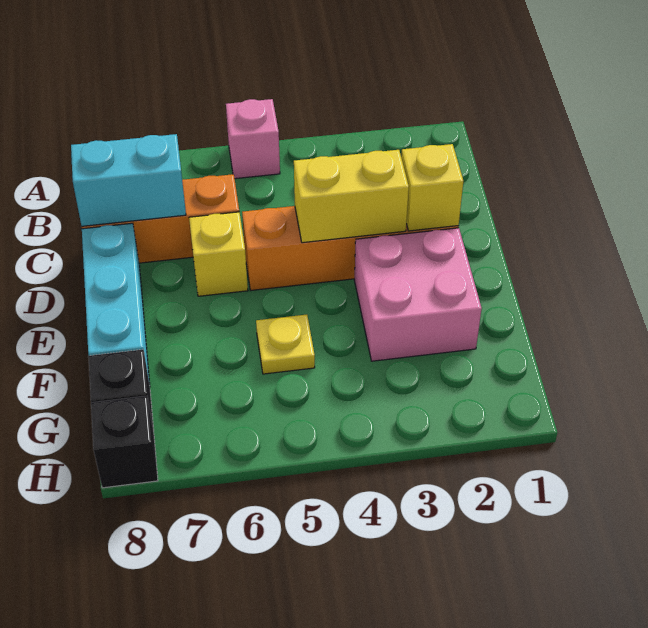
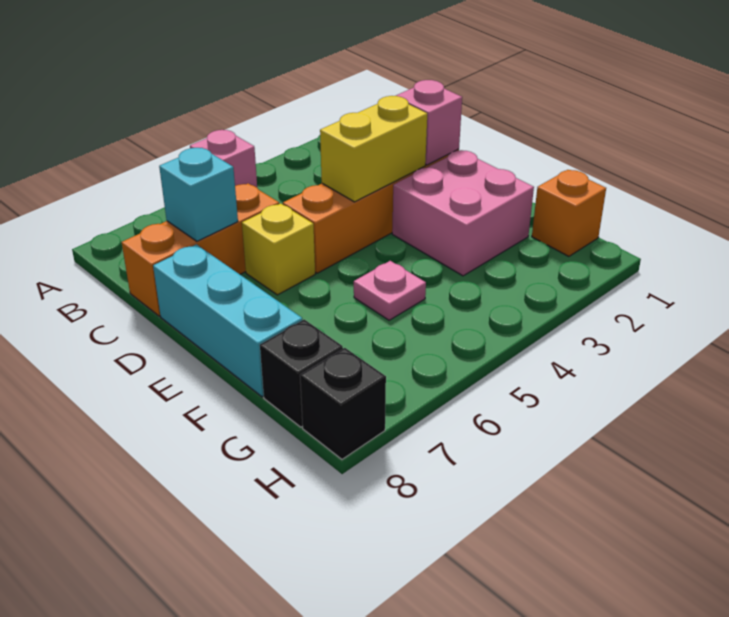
cyan brick C7:C8 level 2 -> cyan brick C7 level 2
yellow brick D2 level 2 -> pink brick D2 level 2
yellow plate F5 level 1 -> pink plate F5 level 1
none -> orange brick G1 level 1

